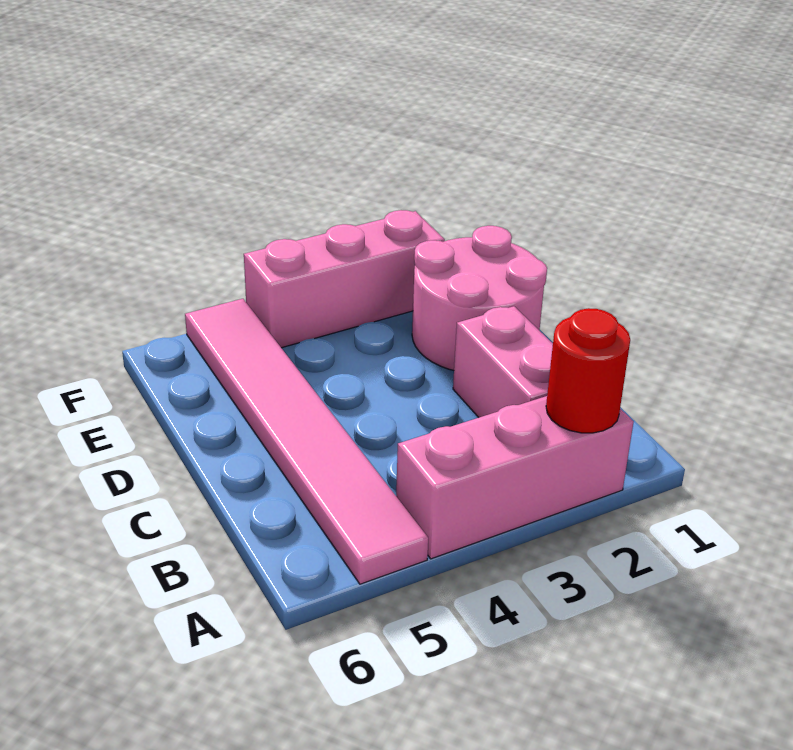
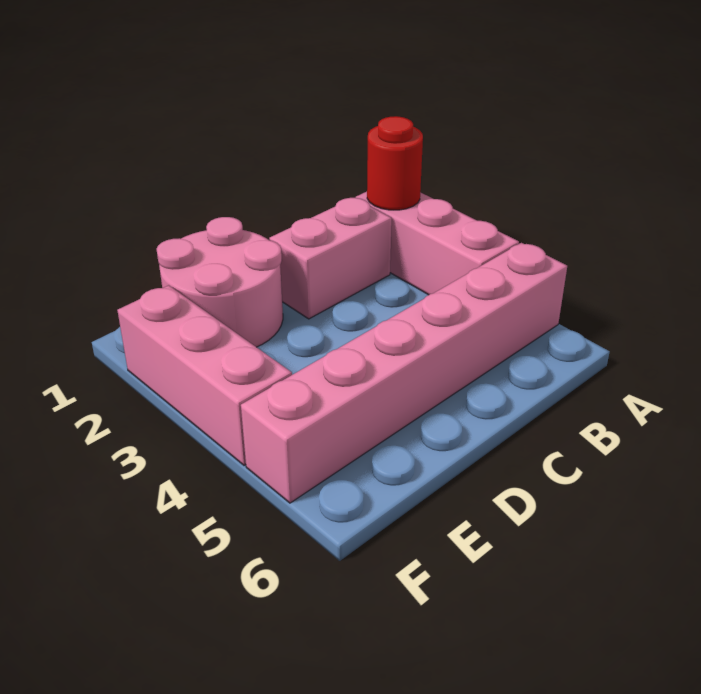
pink tile A5:F5 level 1 -> pink brick A5:F5 level 1

